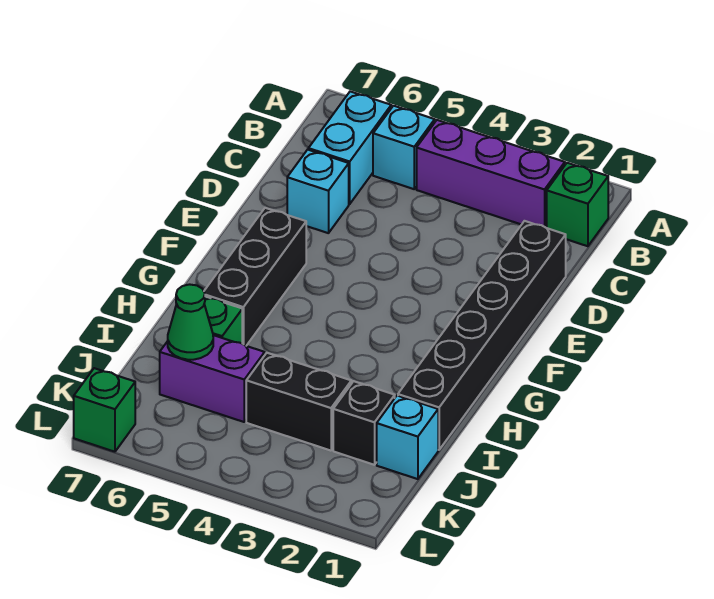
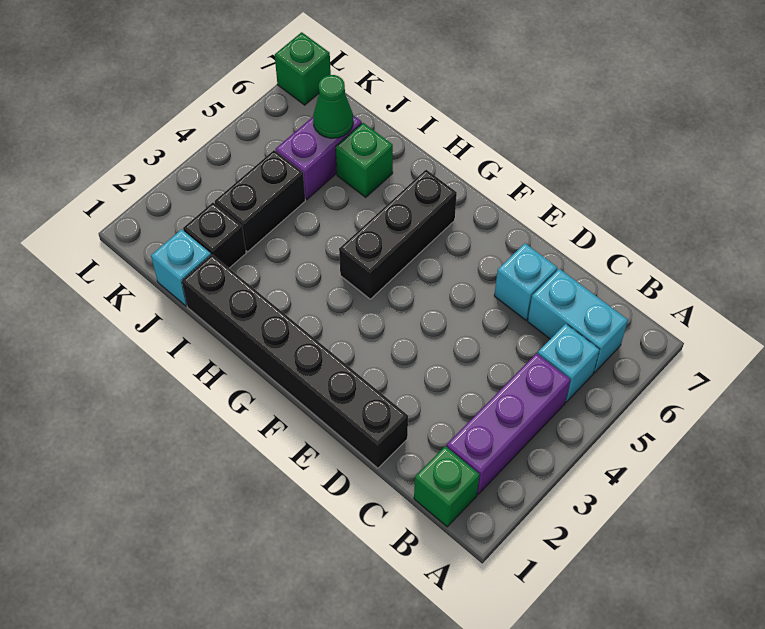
black brick F6:H6 level 1 -> black brick G4:G6 level 1

